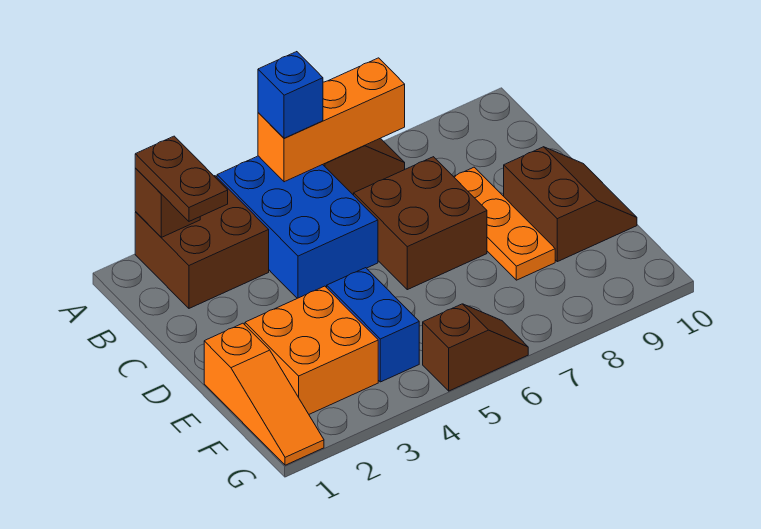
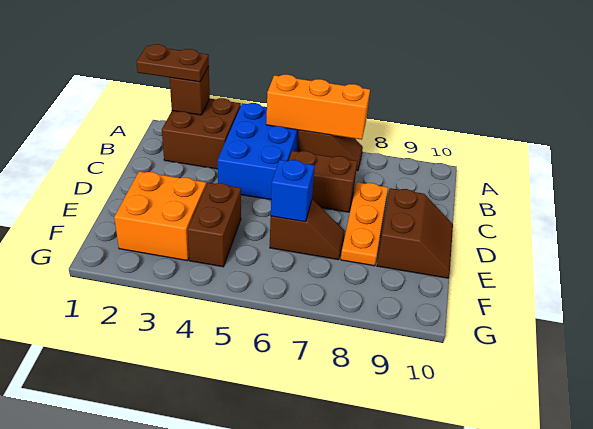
brown plate A2:B2 level 3 -> brown plate A1:A2 level 3
blue brick A5 level 3 -> blue brick E6 level 2
brown brick C6:D7 level 1 -> brown brick C6:C7 level 1
orange slope E1:G1 level 1 top E -> none
blue brick E4:F4 level 1 -> brown brick E4:F4 level 1
brown slope G5:G6 level 1 top 5 -> brown slope E6:E7 level 1 top 6

